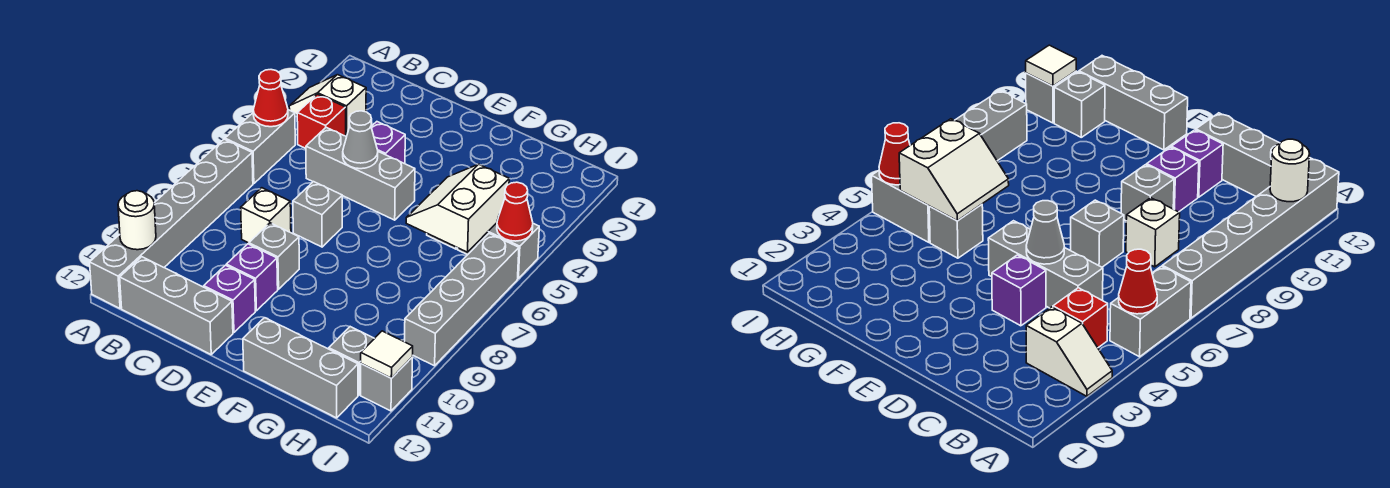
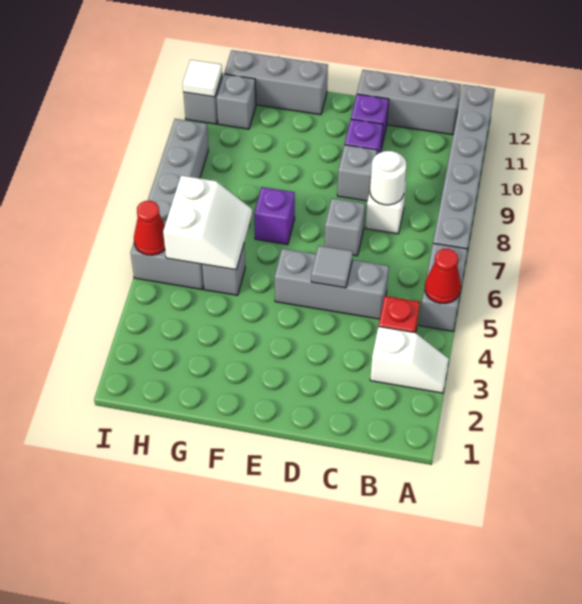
white round brick A11 level 2 -> white round brick C8 level 2
purple brick D4 level 1 -> purple brick F7 level 1
grey cone D5 level 2 -> grey tile D5 level 2

